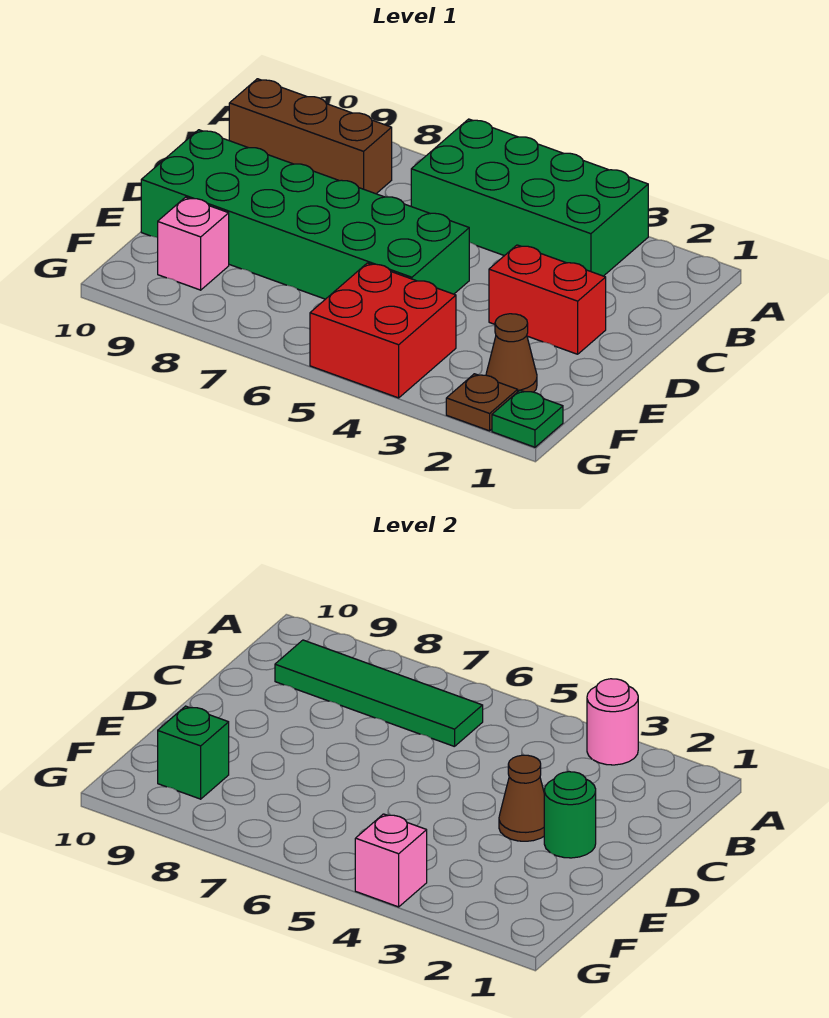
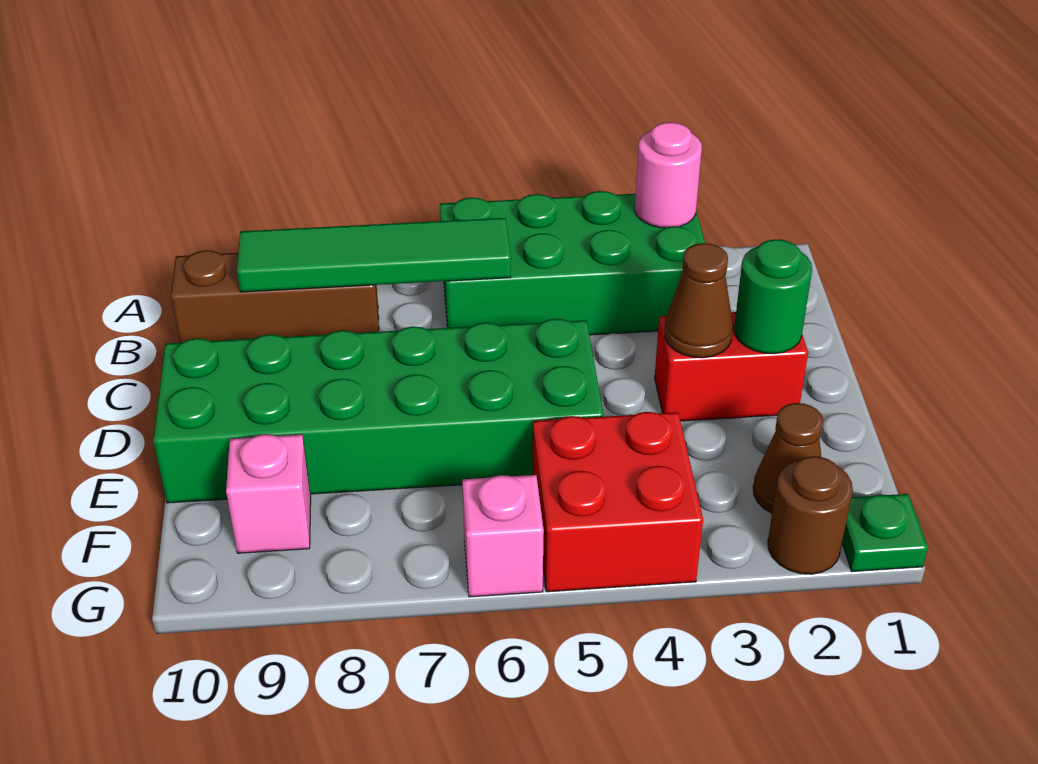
green brick F9 level 2 -> none
brown plate G2 level 1 -> brown round brick G2 level 1
pink brick G4 level 2 -> pink brick G6 level 1

